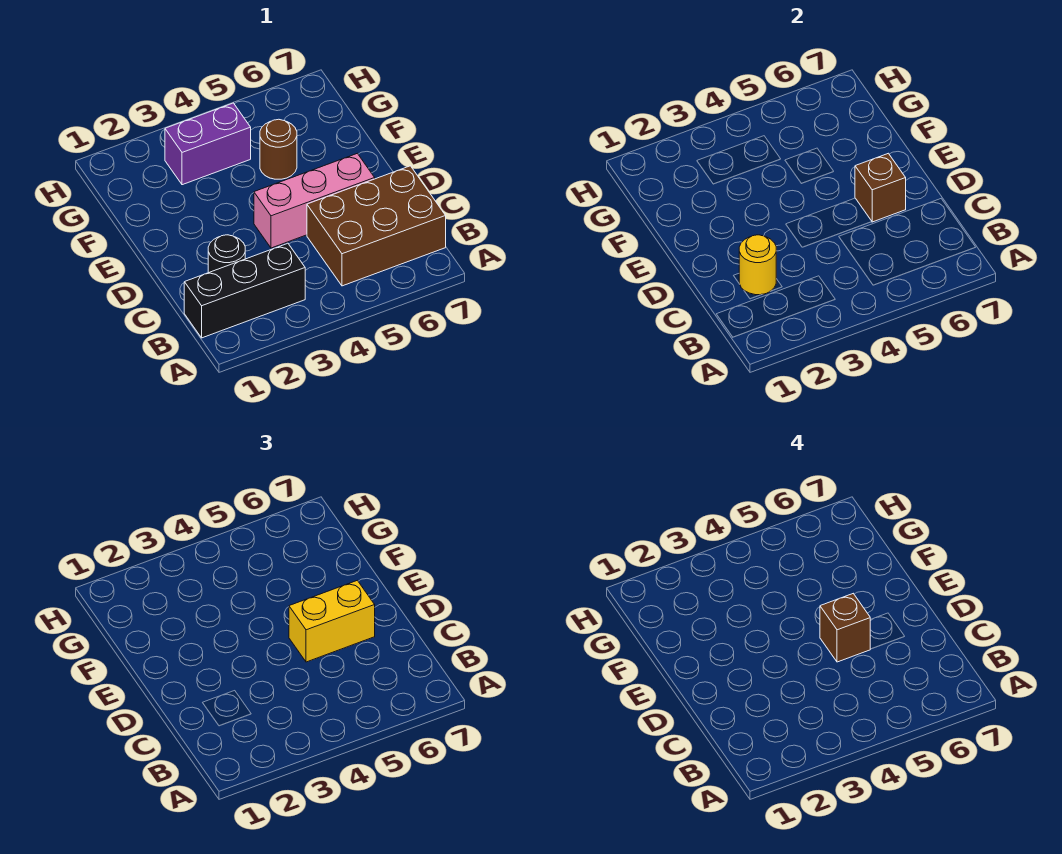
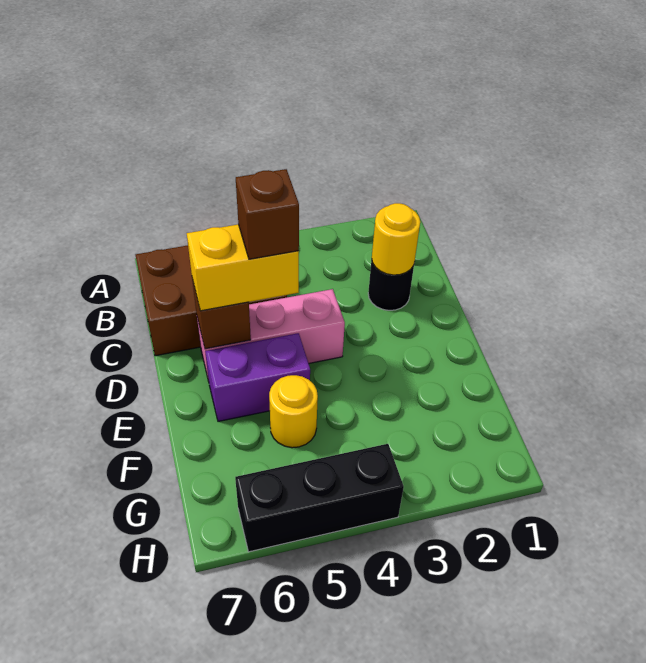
black brick B1:B3 level 1 -> black brick H4:H6 level 1
brown round brick F5 level 1 -> yellow round brick F5 level 1
purple brick G3:G4 level 1 -> purple brick E5:E6 level 1

